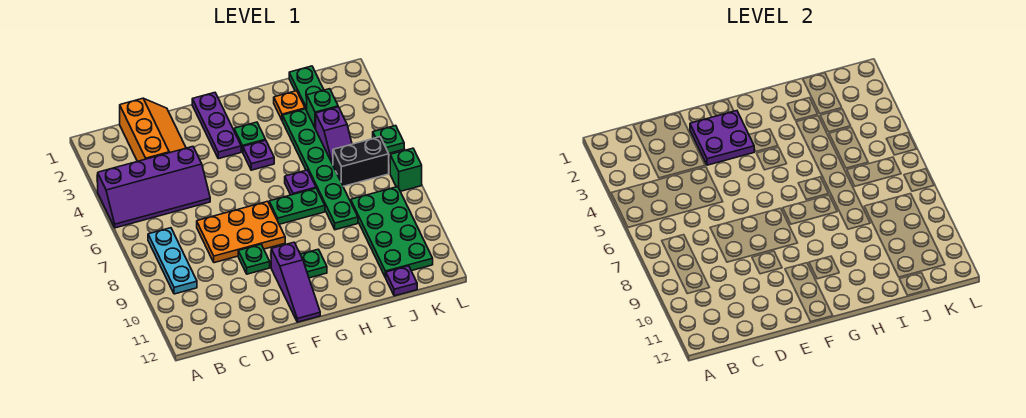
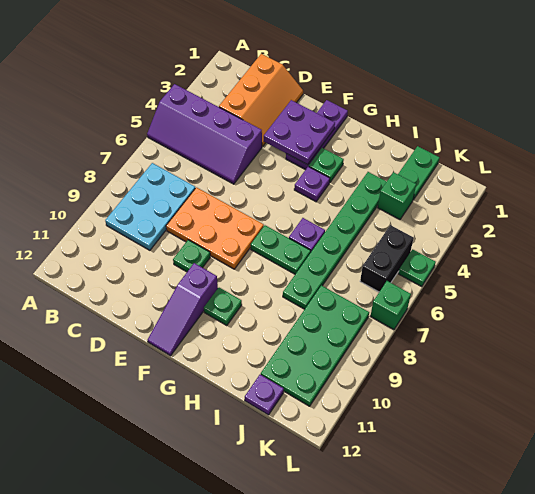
cyan plate B7:B9 level 1 -> cyan plate B7:C9 level 1
orange plate I2 level 1 -> none
purple slope J4:J5 level 1 top 4 -> none
black brick J6:K6 level 1 -> black brick K5:K6 level 1

